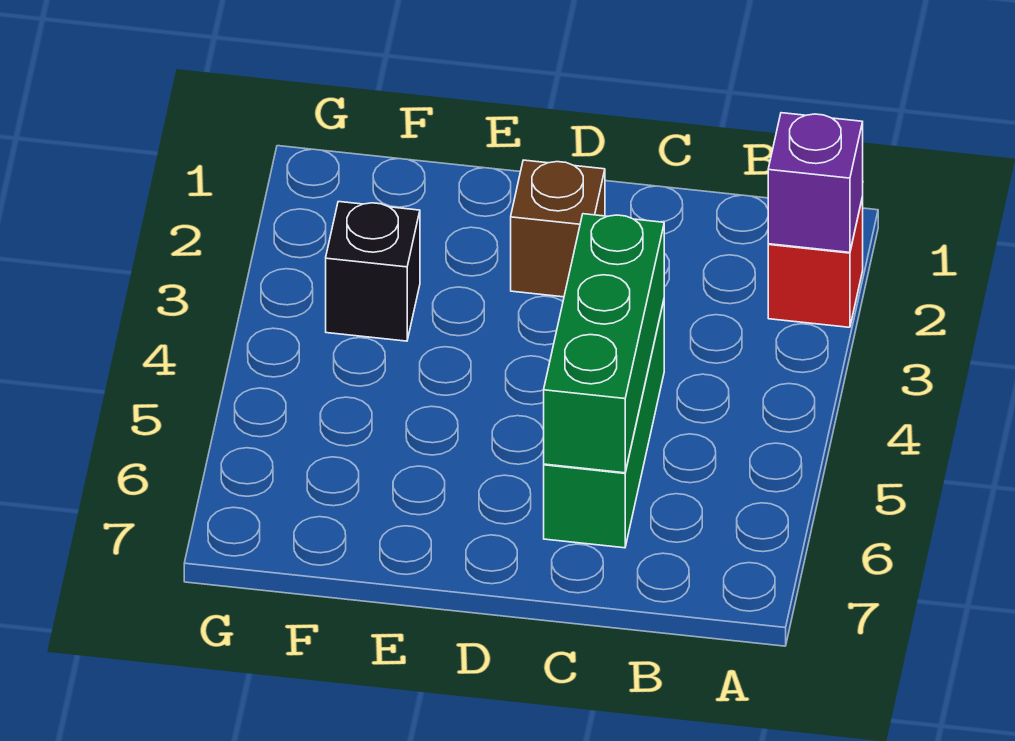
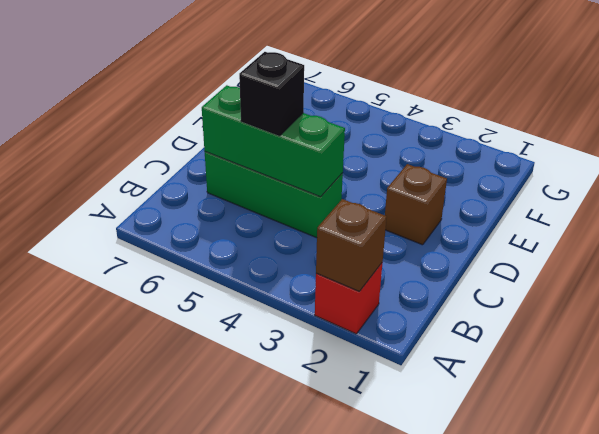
purple brick A2 level 2 -> brown brick A2 level 2
black brick F3 level 1 -> black brick C5 level 3

